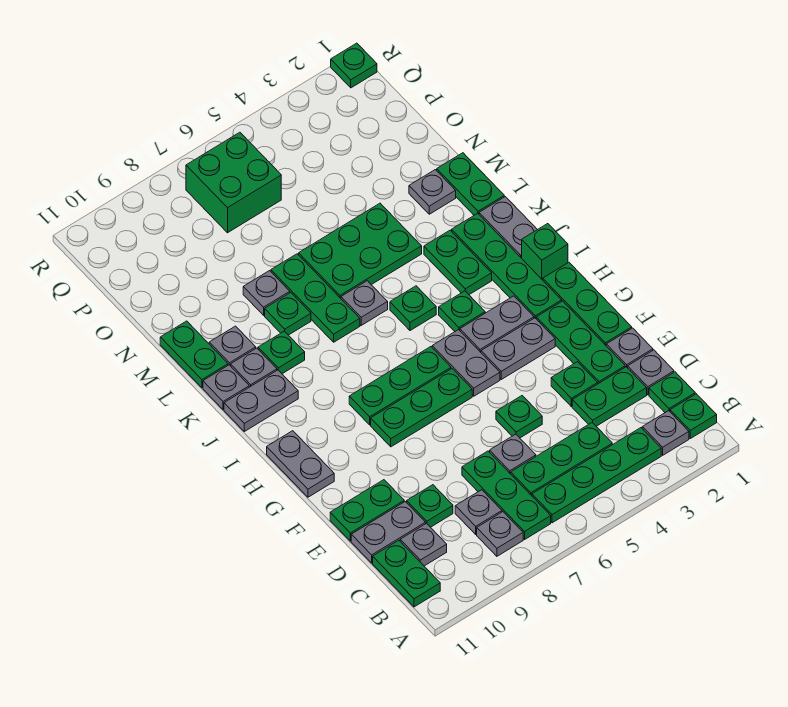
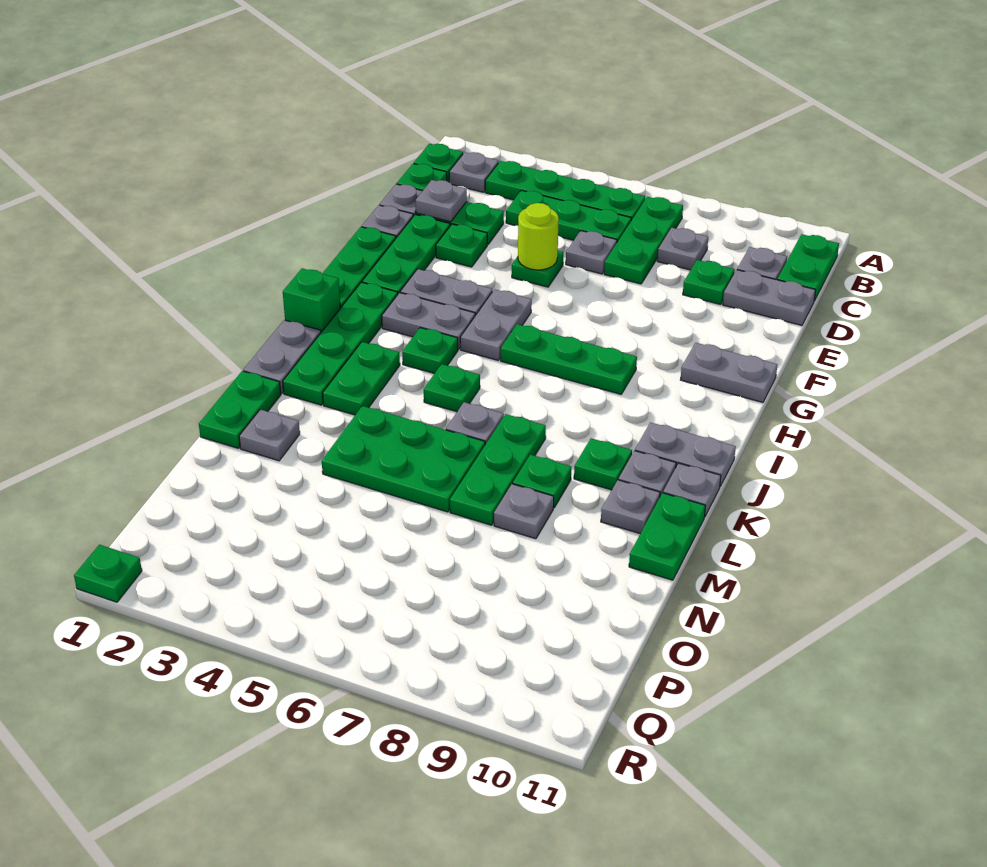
grey plate B8 level 1 -> grey plate D2 level 2
none -> lime round brick E5 level 2
green plate E10:E11 level 1 -> none
green plate G6:G8 level 1 -> none
grey plate G11:H11 level 1 -> grey plate G10:G11 level 1
green brick P6:Q7 level 1 -> none

